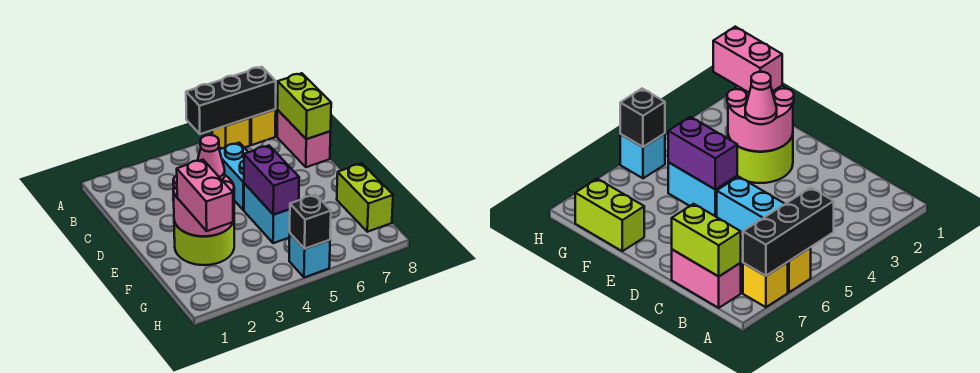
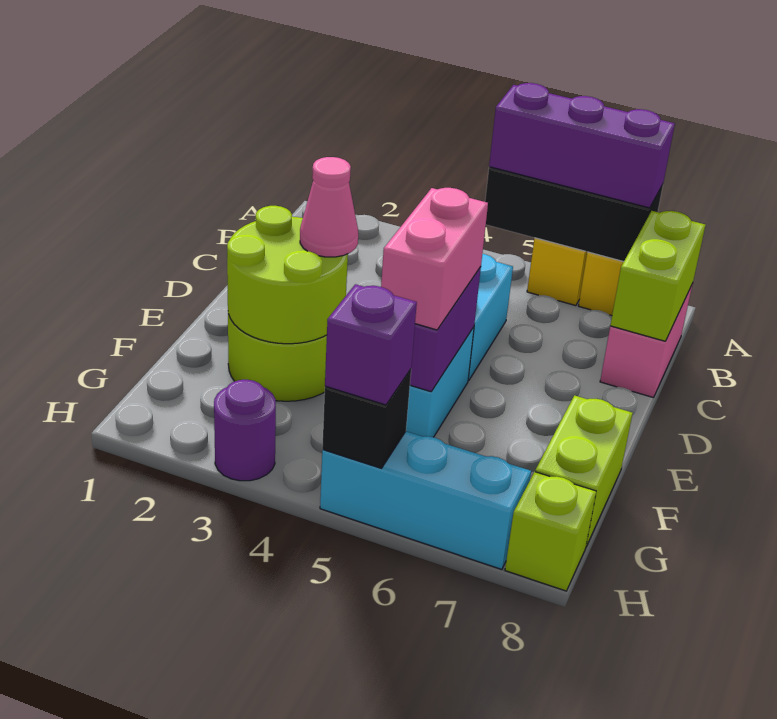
none -> purple brick A5:A7 level 3
pink round brick E2:F3 level 2 -> lime round brick E2:F3 level 2
pink brick F2:G2 level 3 -> pink brick E5:F5 level 3
none -> purple round brick H3 level 1
cyan brick H5 level 1 -> cyan brick H5:H7 level 1
none -> purple brick H5 level 3
none -> lime brick H8 level 1

